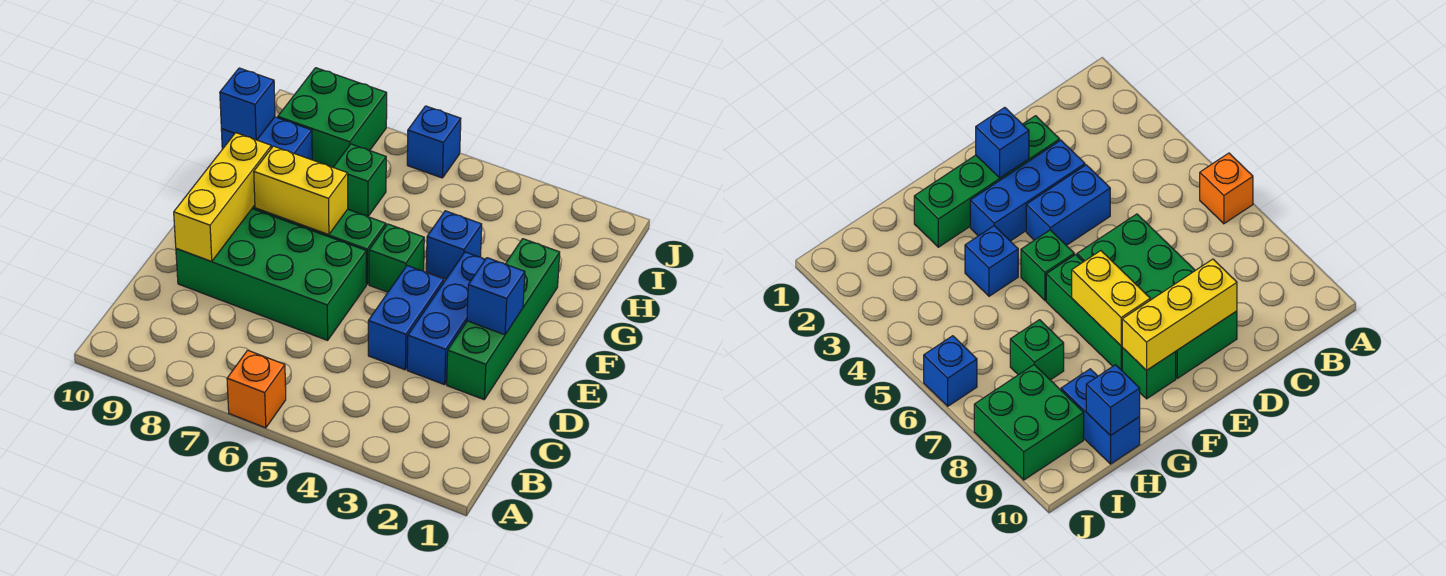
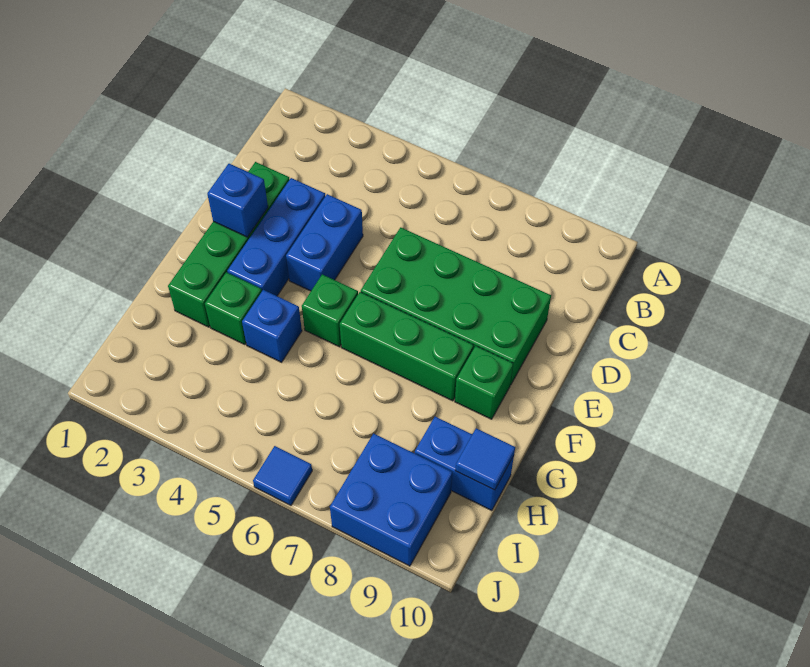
orange brick A6 level 1 -> none
yellow brick D9:F9 level 2 -> none
yellow brick F7:F8 level 2 -> none
green brick H7 level 1 -> green brick G3 level 1
blue brick H10 level 2 -> blue tile H10 level 2
green brick I8:J9 level 1 -> blue brick I8:J9 level 1
blue brick J6 level 1 -> blue tile J6 level 1

